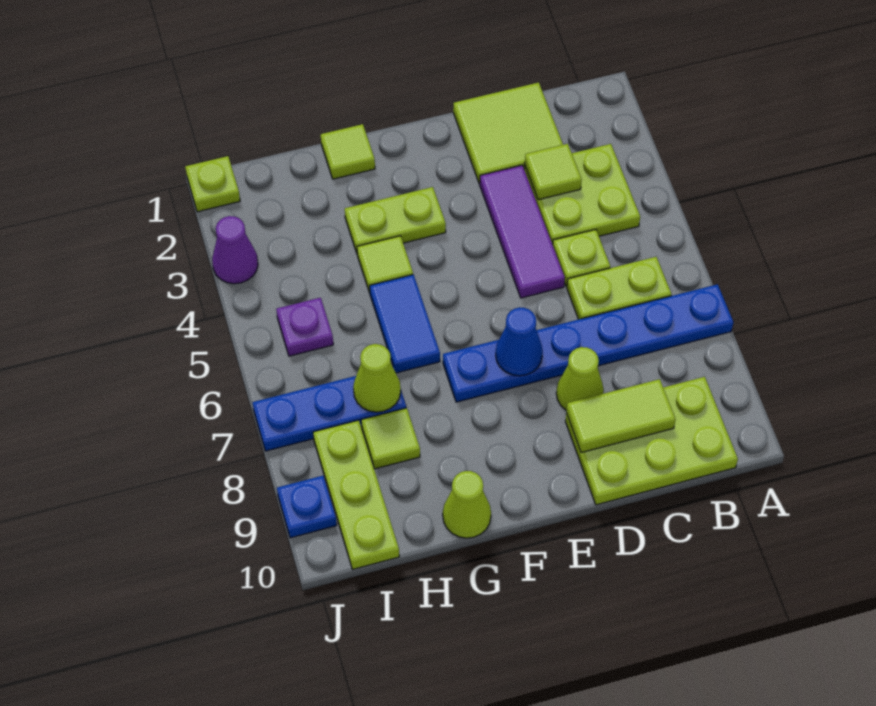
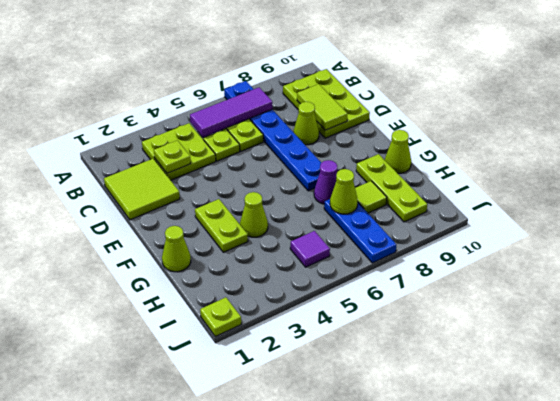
lime tile C3 level 2 -> lime plate C3 level 2
purple tile D3:D5 level 1 -> purple tile B5:B7 level 2
blue cone E7 level 2 -> none
lime tile G1 level 1 -> lime cone G1 level 1
lime tile G4 level 1 -> lime cone G4 level 1
blue tile G5:G6 level 1 -> none
purple plate I5 level 1 -> purple tile I5 level 1
lime plate I8:I10 level 1 -> lime plate G9:I9 level 1
purple cone J3 level 1 -> purple cone G7 level 1
blue plate J9 level 1 -> none

